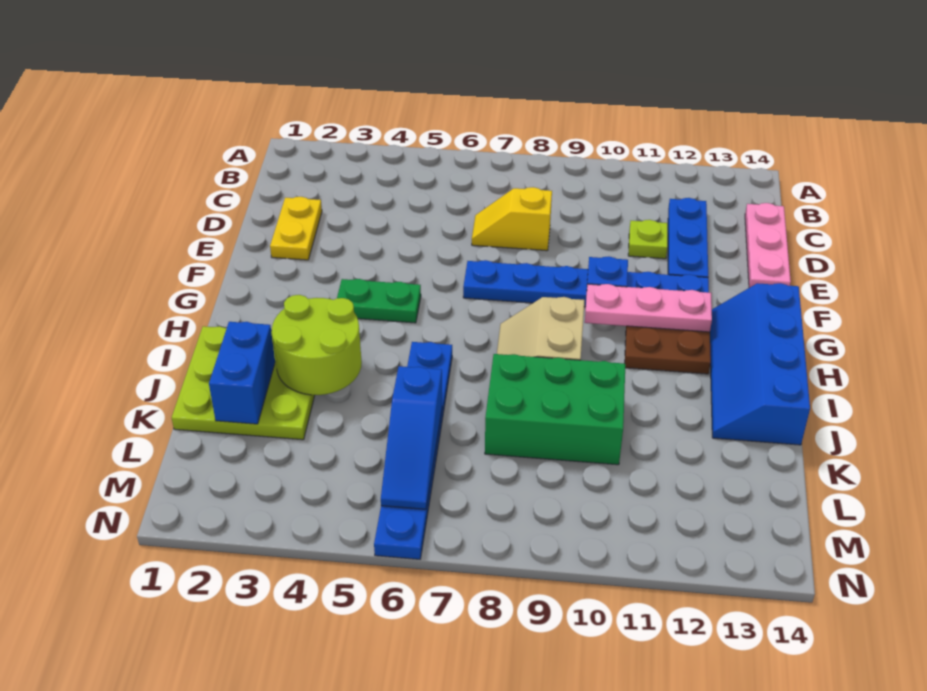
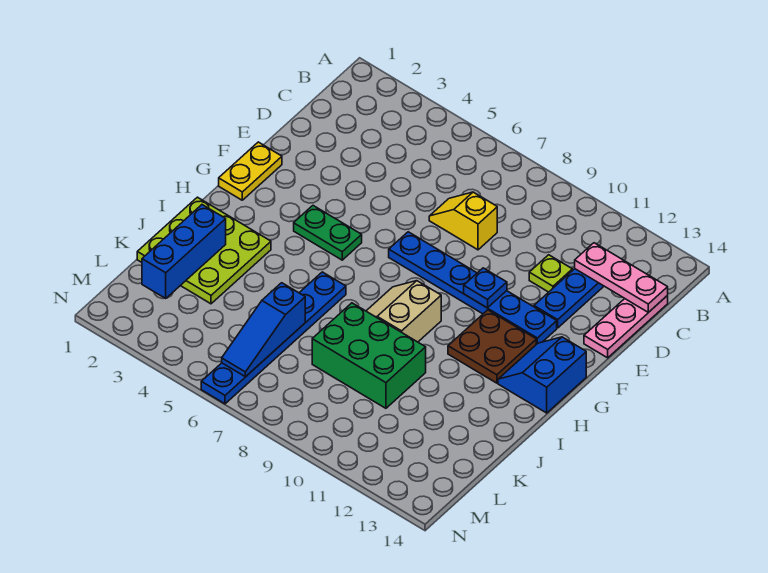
yellow plate D2:E2 level 1 -> yellow plate F1:G1 level 1
pink plate G10:G12 level 2 -> pink plate C12:C14 level 2
blue slope G13:J14 level 1 top 14 -> blue slope G13:H14 level 1 top 14
lime round brick I3:J4 level 2 -> none
blue brick J2:K2 level 2 -> blue brick J2:L2 level 2

